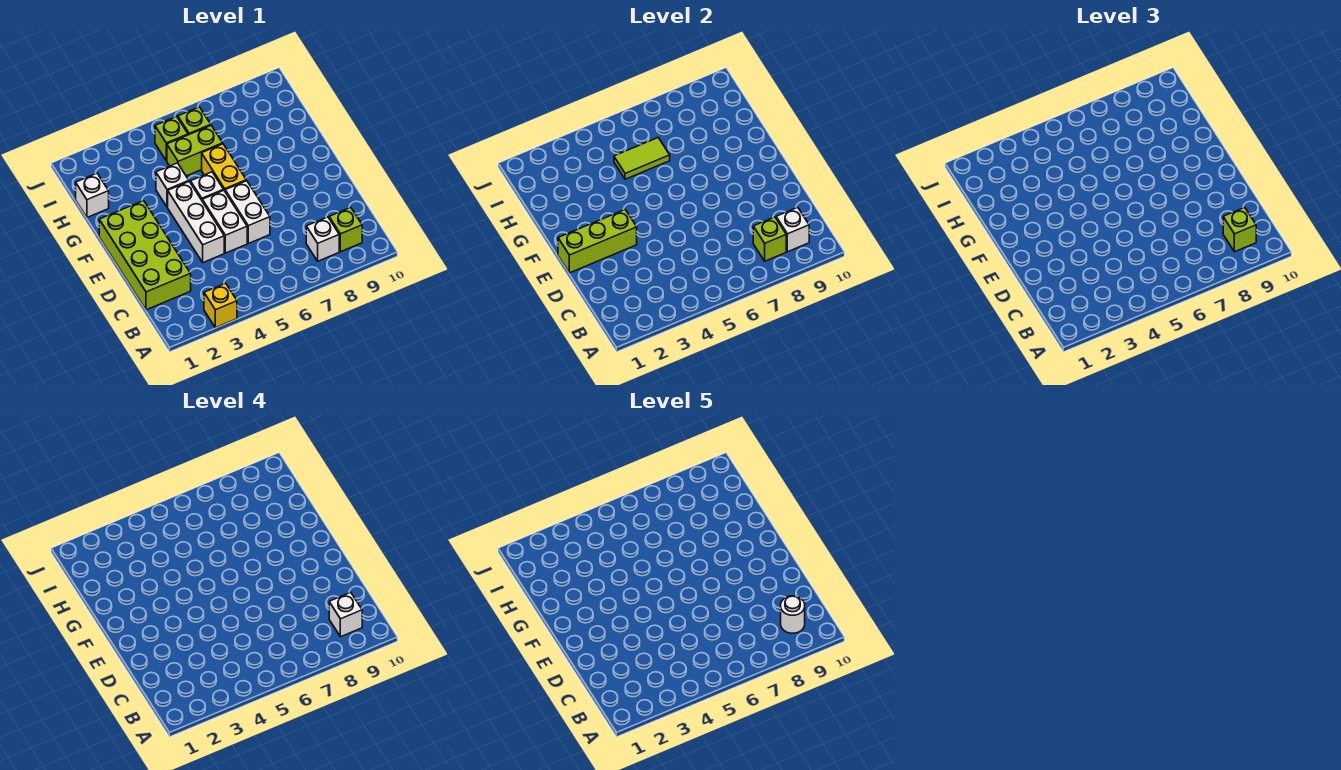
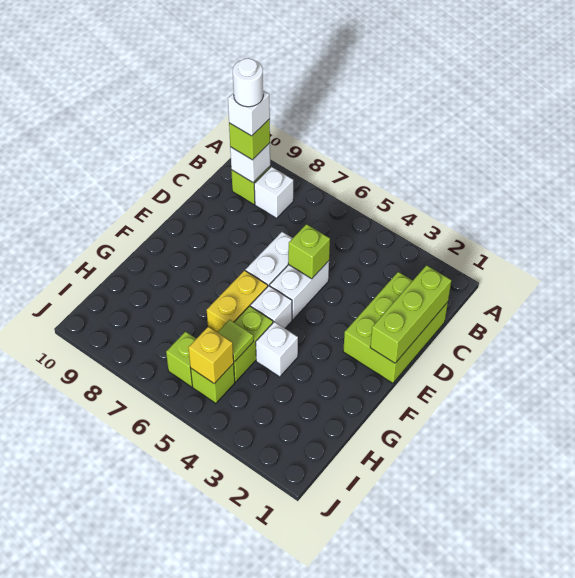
yellow brick A3 level 1 -> yellow brick I5 level 2
lime brick B8 level 2 -> lime brick D5 level 2
lime brick C1:F2 level 1 -> lime brick C1:E2 level 1
white brick D4:F4 level 1 -> none
lime brick E1:E3 level 2 -> lime brick C1:E1 level 2
white brick H1 level 1 -> none
lime brick H5:H6 level 1 -> lime brick G5:H5 level 1
lime tile H5:H6 level 2 -> lime tile H5 level 2

